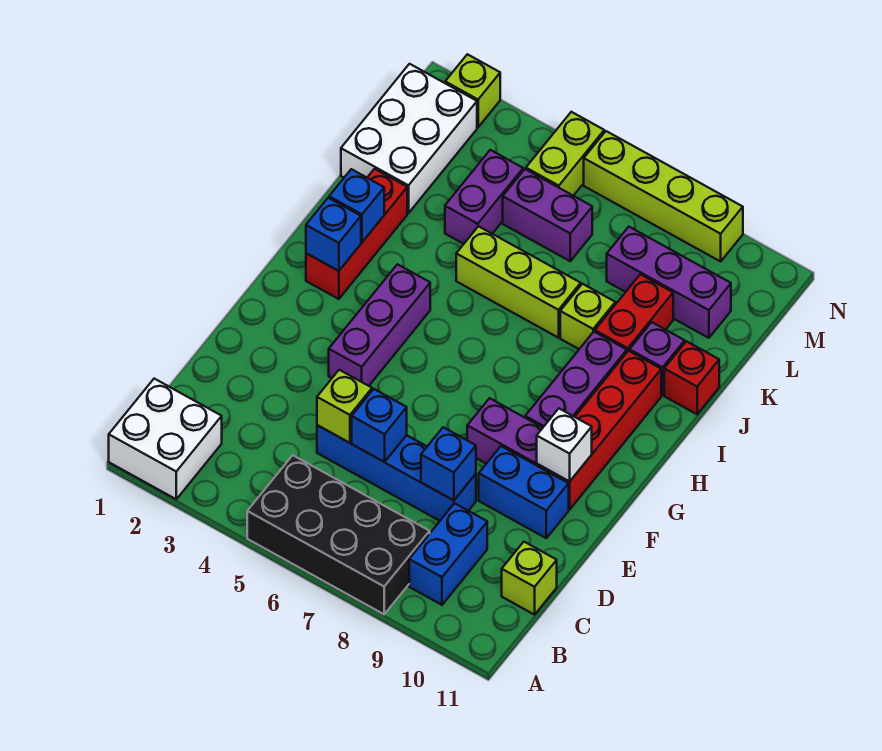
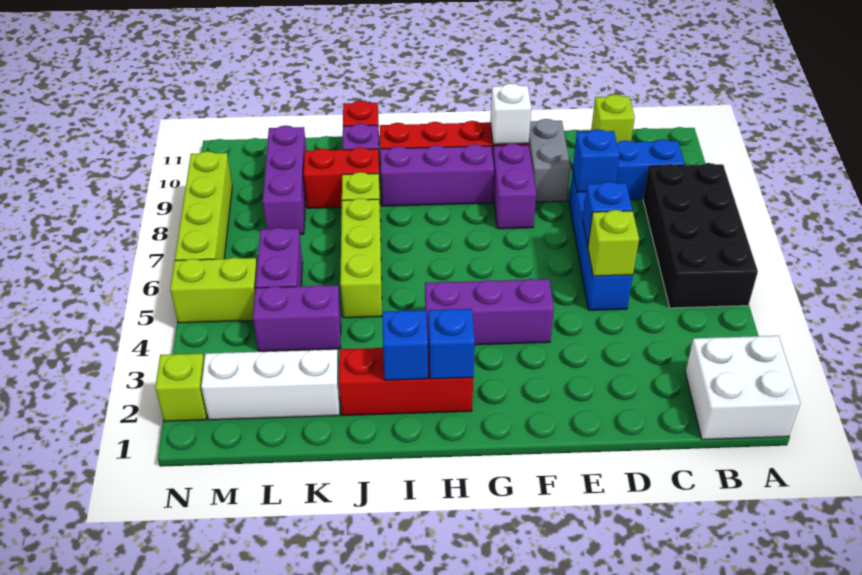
blue brick E9:E10 level 1 -> grey brick E9:E10 level 1
white brick K1:M2 level 1 -> white brick K2:M2 level 1

